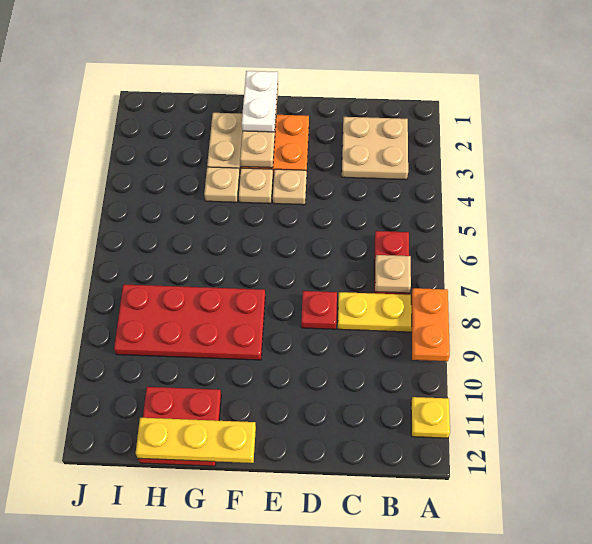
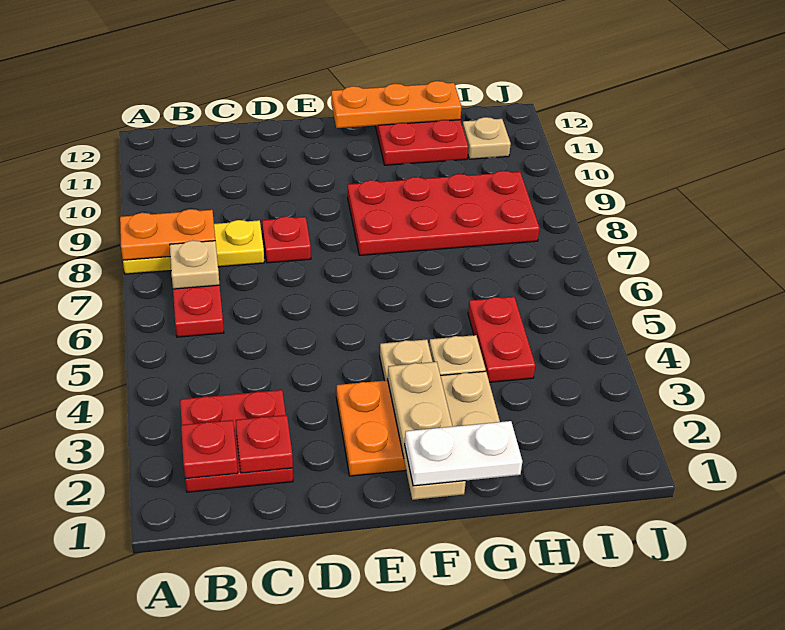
orange plate A8:A9 level 2 -> orange plate A8:B8 level 2
yellow plate A11 level 1 -> none
tan plate B2:C3 level 1 -> red plate B2:C3 level 1
none -> red plate B2 level 2
none -> red plate C2 level 2
tan plate E4 level 1 -> tan plate I11 level 1
white plate F1:F2 level 3 -> white plate F1:G1 level 3
yellow plate F12:H12 level 2 -> orange plate F12:H12 level 2
none -> red plate H4:H5 level 1

